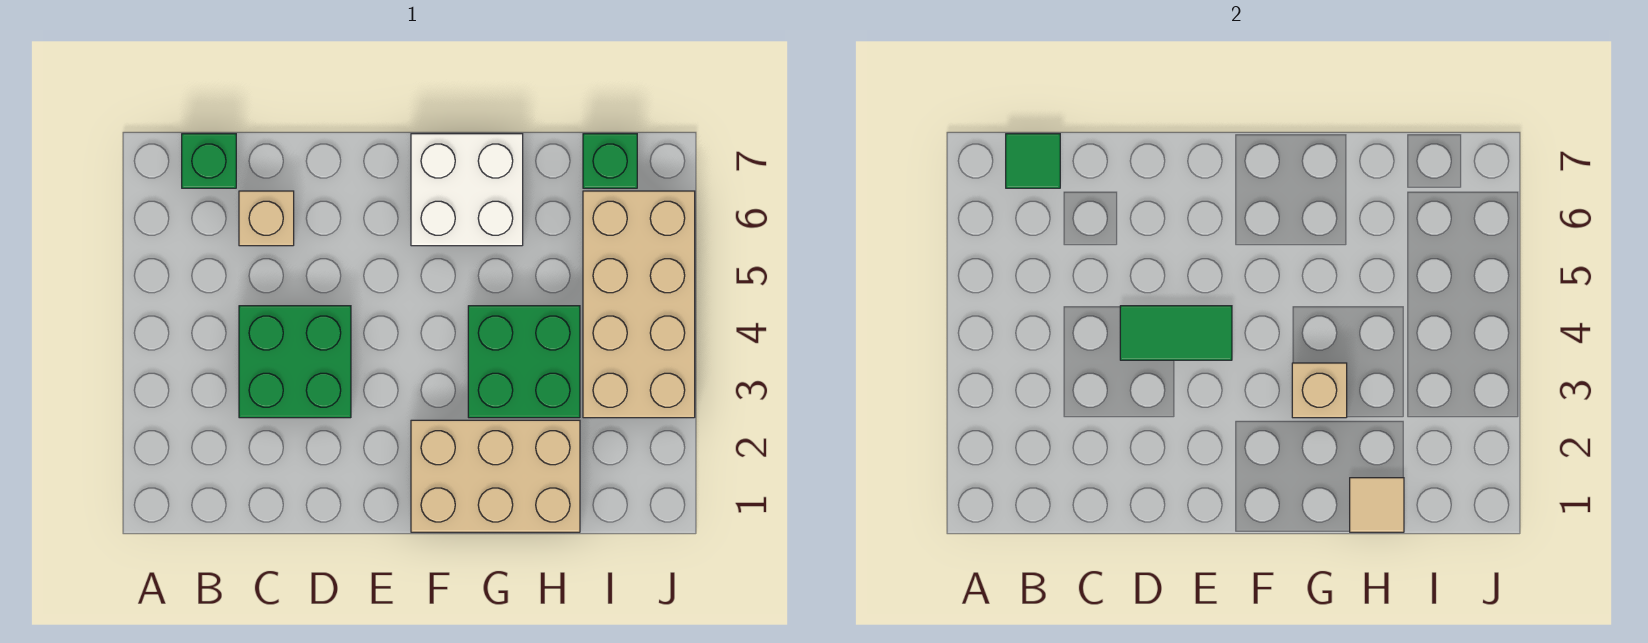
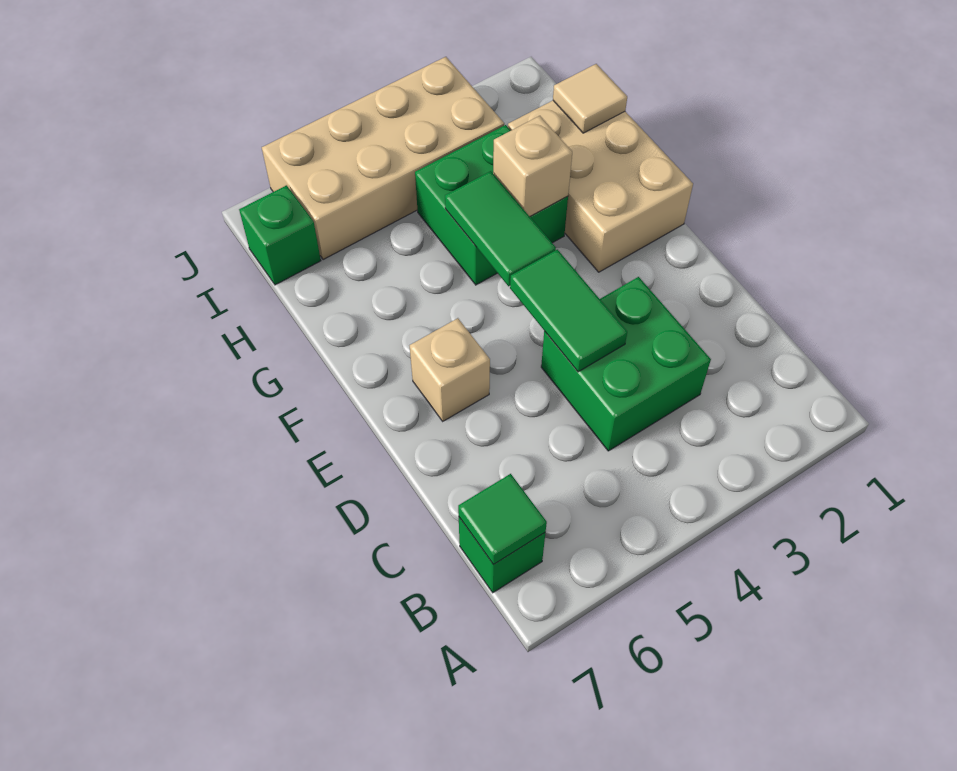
tan brick C6 level 1 -> tan brick E6 level 1
none -> green tile F4:G4 level 2
white brick F6:G7 level 1 -> none

